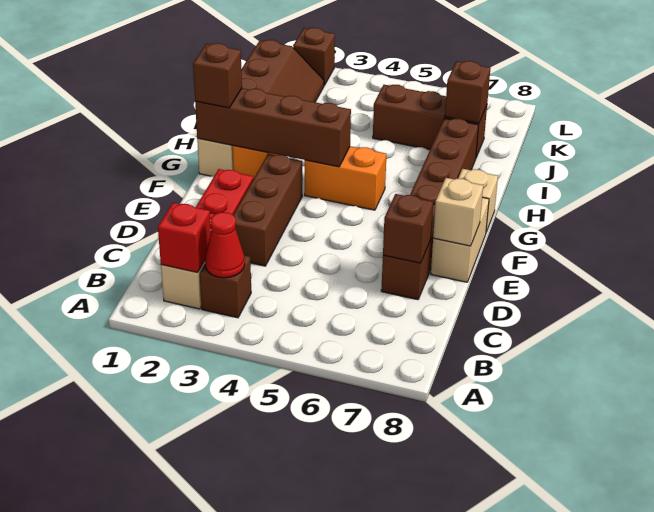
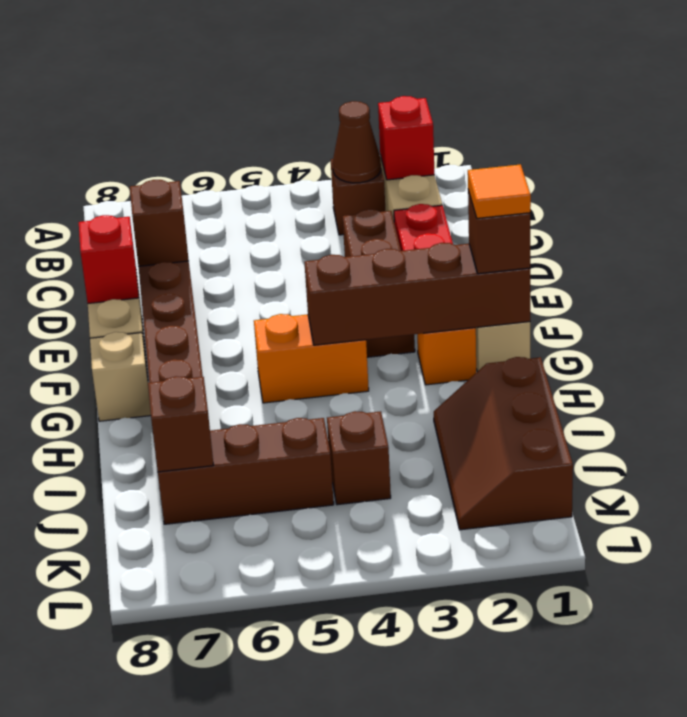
red cone B3 level 2 -> brown cone B3 level 2
tan brick E8 level 2 -> red brick E8 level 2
none -> orange tile G1 level 4
brown brick L2 level 1 -> brown brick J4 level 1

